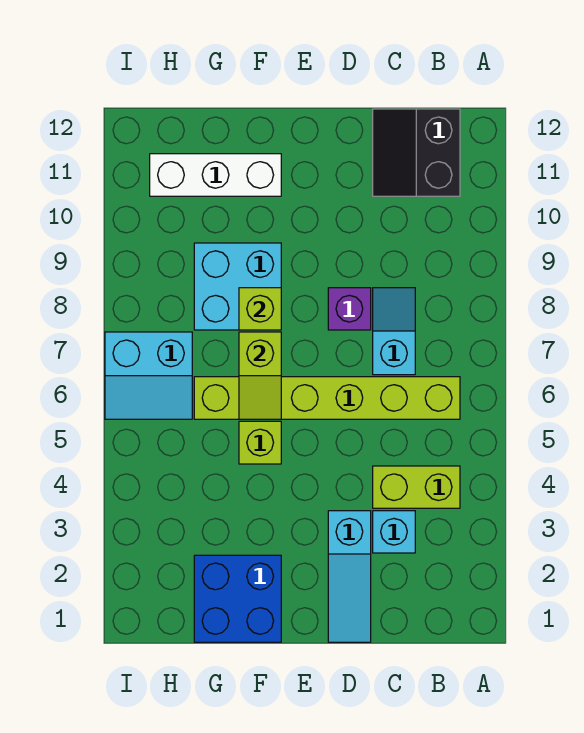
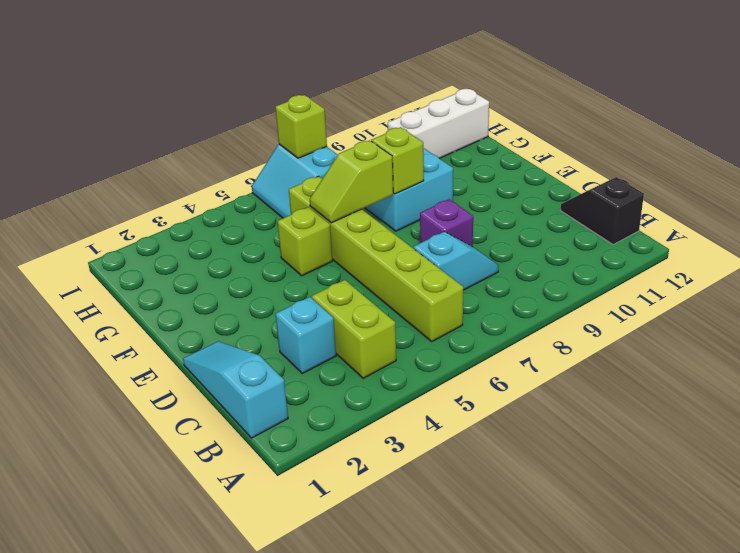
black slope B11:C12 level 1 top B -> black slope B12:C12 level 1 top B
cyan slope D1:D3 level 1 top 3 -> cyan slope B1:D1 level 1 top B
blue brick F1:G2 level 1 -> none
white brick F11:H11 level 1 -> white brick H10:H12 level 1
none -> lime brick I7 level 2

